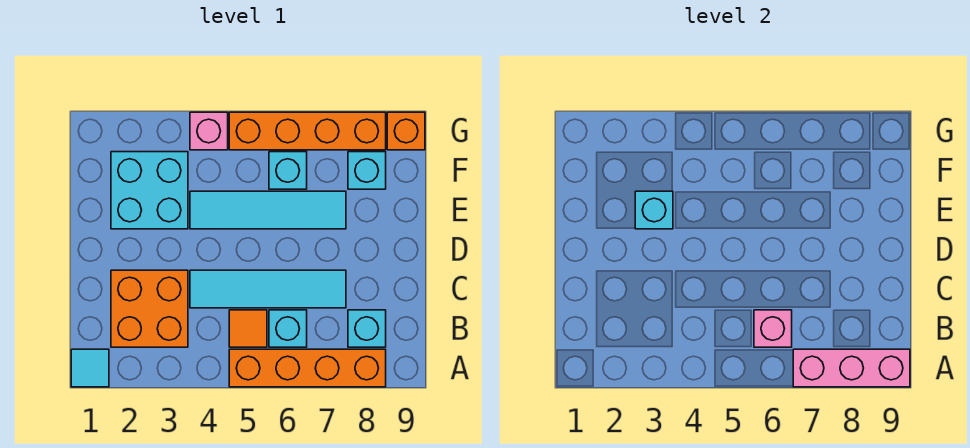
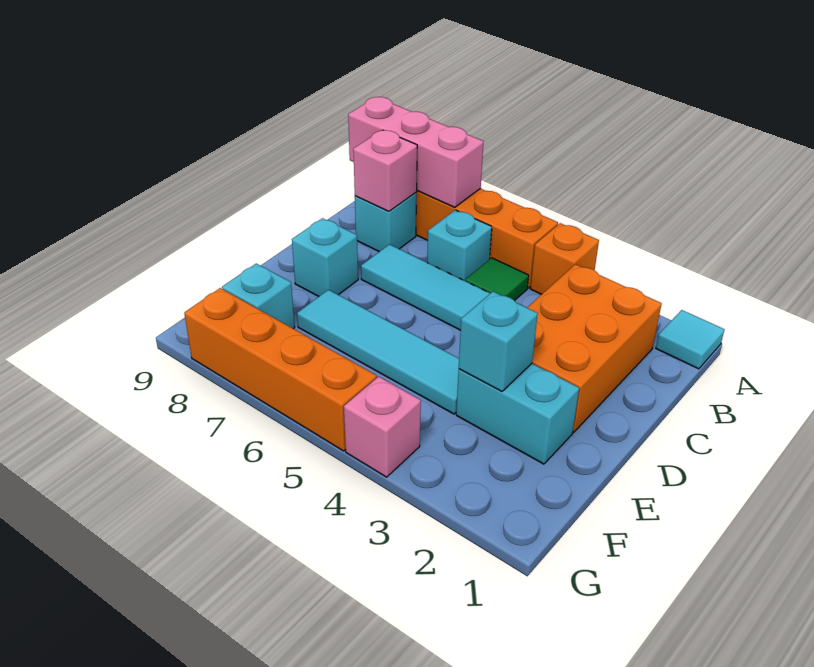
orange brick B2:C3 level 1 -> orange brick B2:D3 level 1
orange tile B5 level 1 -> green tile B5 level 1
pink brick B6 level 2 -> pink brick B8 level 2
cyan brick E2:F3 level 1 -> cyan brick E2:E3 level 1
cyan brick F6 level 1 -> cyan brick D8 level 1
orange brick G9 level 1 -> orange brick A4 level 1

